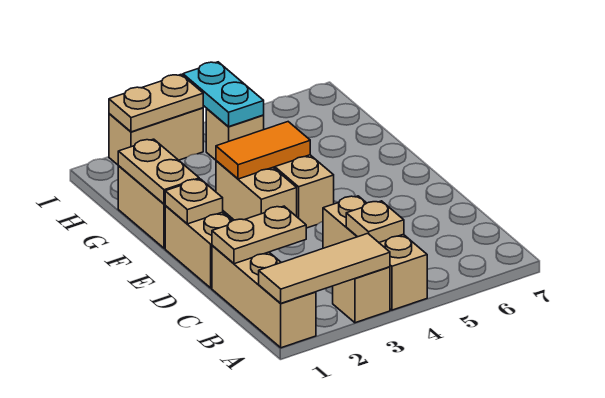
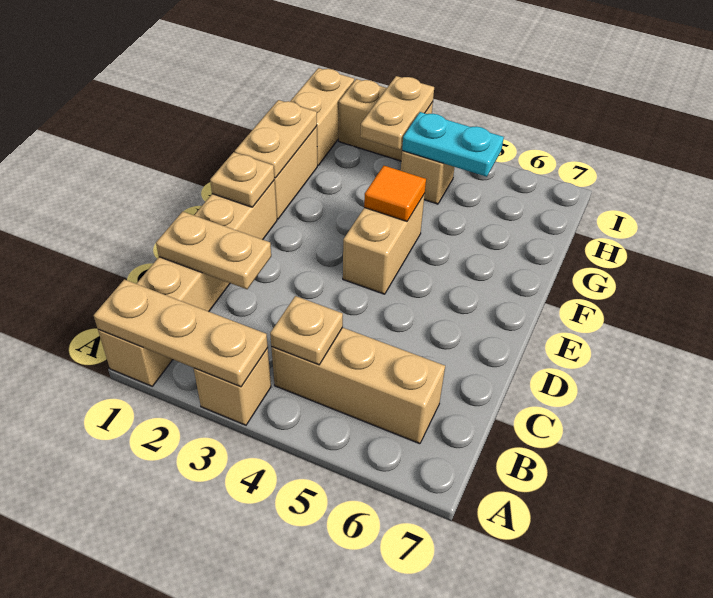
tan tile A1:A3 level 2 -> tan plate A1:A3 level 2
tan brick A4:C4 level 1 -> tan brick B4:B6 level 1
tan brick E3:F3 level 1 -> tan brick H1:I1 level 1
orange tile F3:F4 level 2 -> orange tile F4 level 2
cyan plate H4:I4 level 2 -> cyan plate H4:H5 level 2
tan plate I2:I3 level 2 -> tan plate H3:I3 level 2

